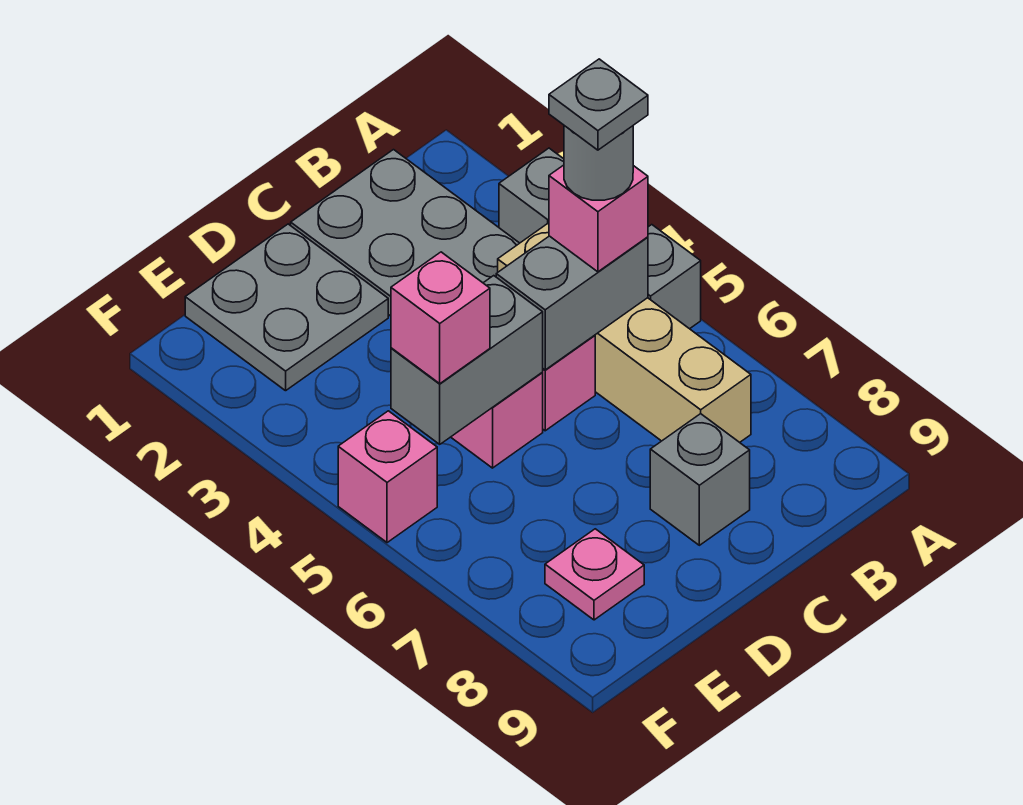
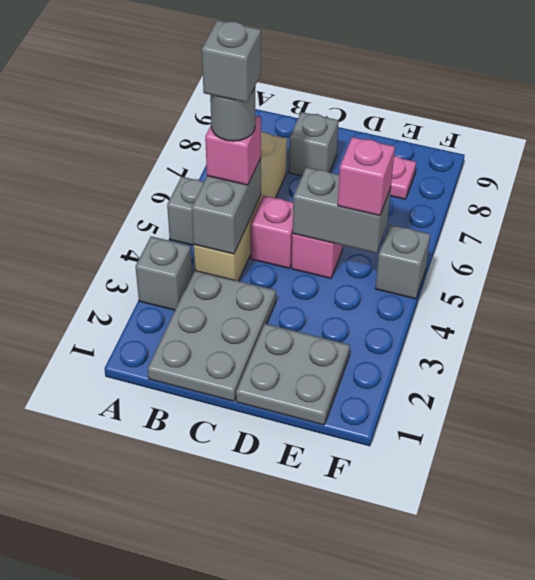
grey brick B5:C5 level 2 -> grey brick B4:B5 level 2
grey plate B5 level 5 -> grey brick B5 level 5
pink brick F5 level 1 -> grey brick F5 level 1

